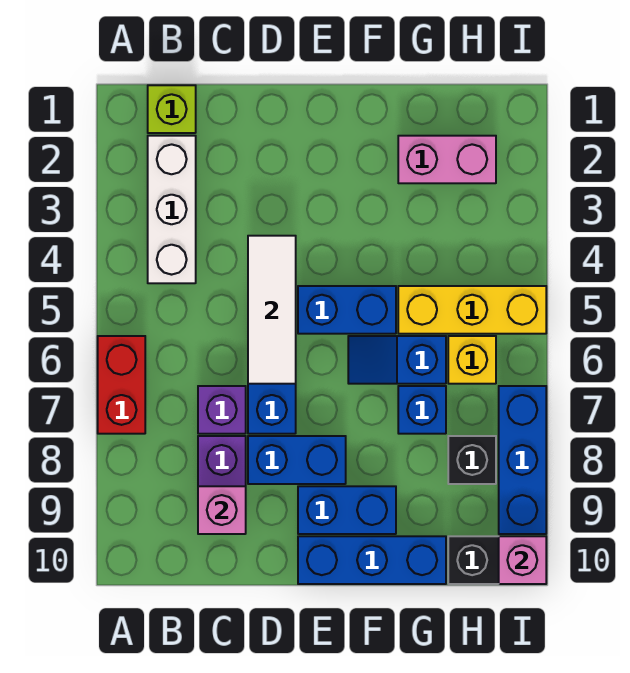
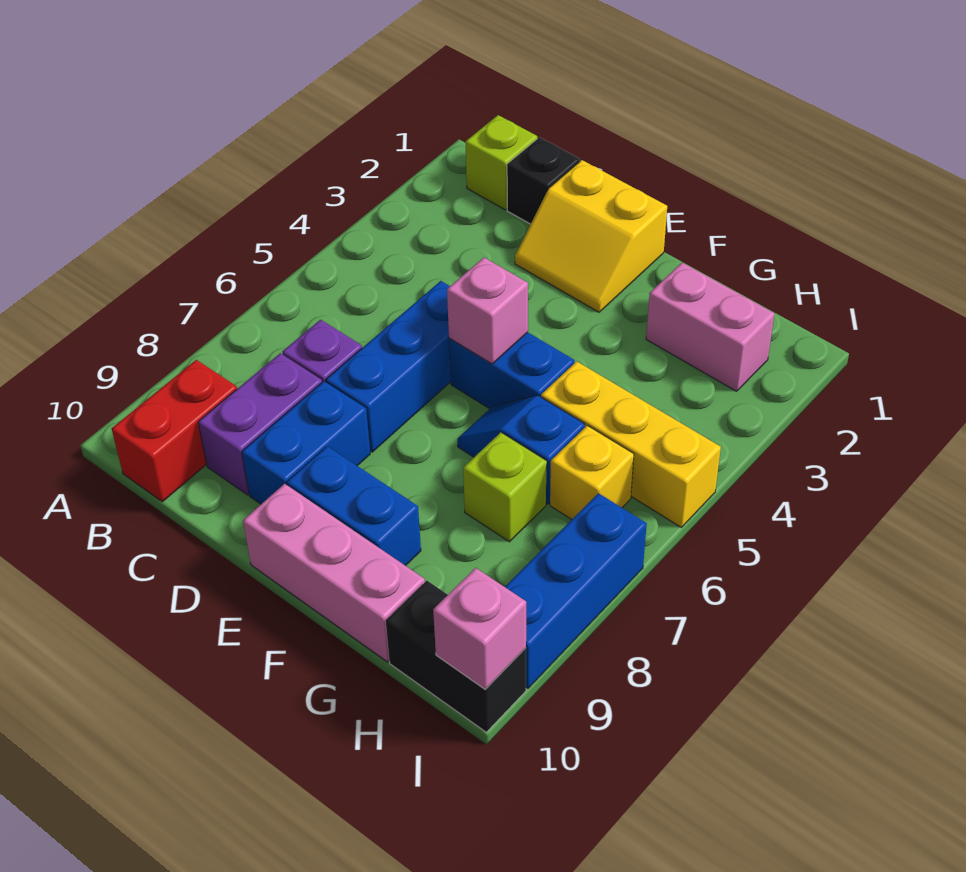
red brick A6:A7 level 1 -> red brick B9:B10 level 1
white brick B2:B4 level 1 -> none
pink brick C9 level 2 -> pink brick E5 level 2
none -> yellow slope D1:E2 level 1 top 1
white tile D4:D6 level 2 -> none
blue brick D8:E8 level 1 -> blue brick D8:D9 level 1
blue brick E10:G10 level 1 -> pink brick E10:G10 level 1
blue brick G7 level 1 -> lime brick G7 level 1
black brick H8 level 1 -> black brick C1 level 1

